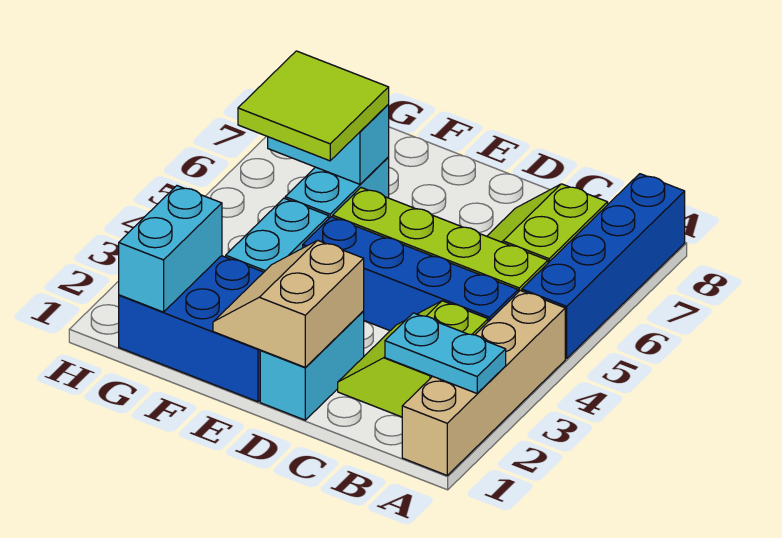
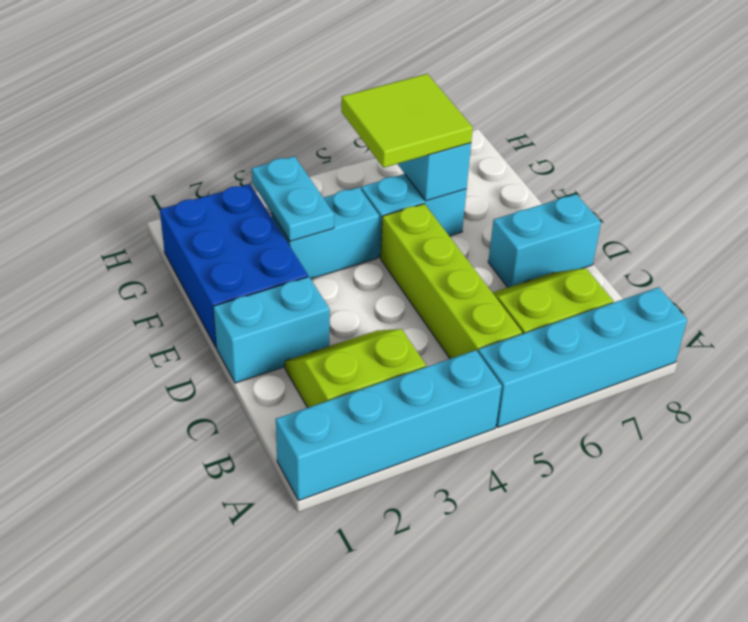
tan brick A1:A4 level 1 -> cyan brick A1:A4 level 1
cyan plate A2:B2 level 2 -> cyan plate F3:G3 level 2
blue brick A5:A8 level 1 -> cyan brick A5:A8 level 1
blue brick B4:E4 level 1 -> none
tan slope D1:E2 level 2 top D -> none
cyan brick G1:G2 level 2 -> cyan brick D7:D8 level 1

